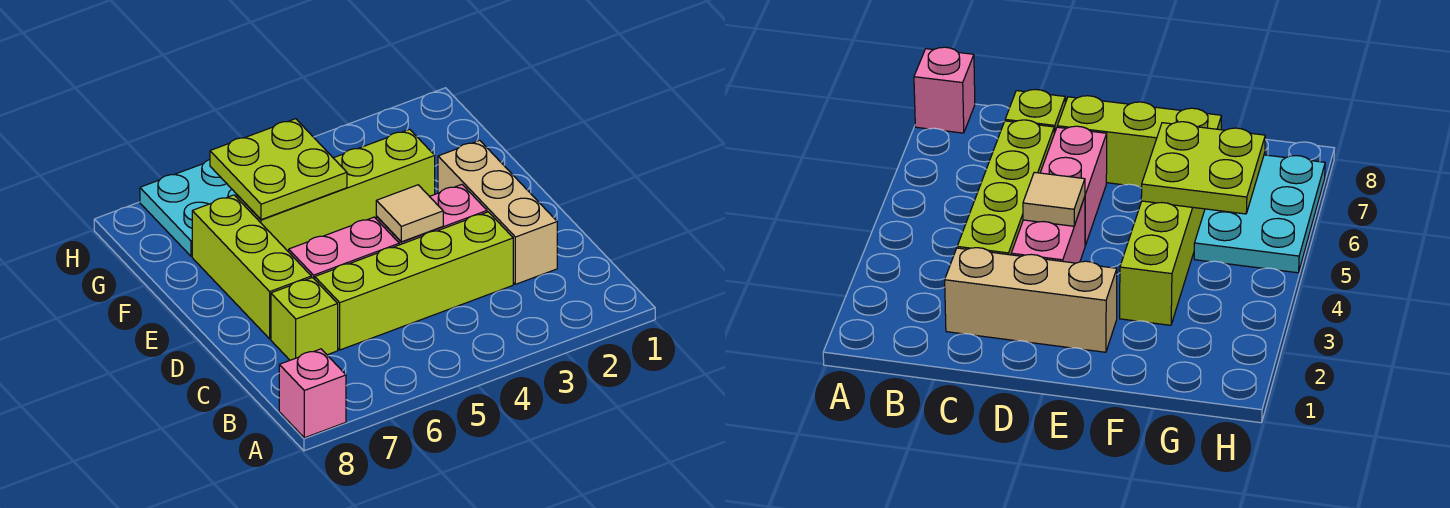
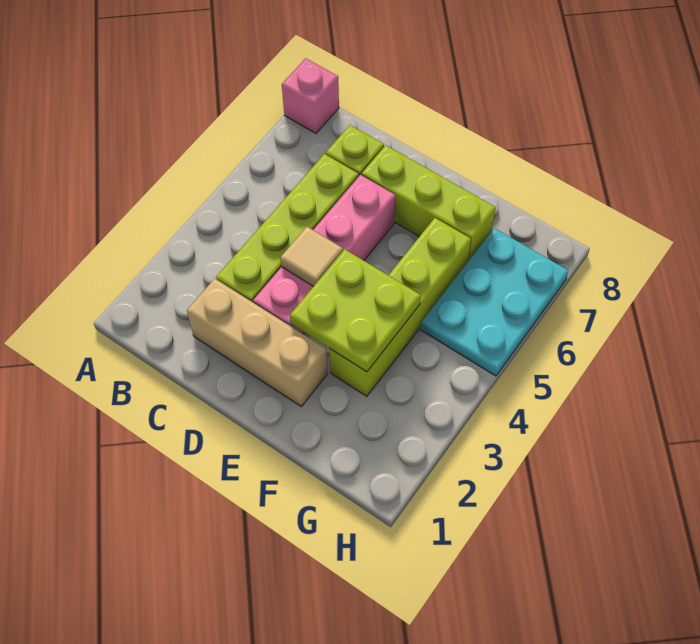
lime plate F5:G6 level 2 -> lime plate E3:F4 level 2

